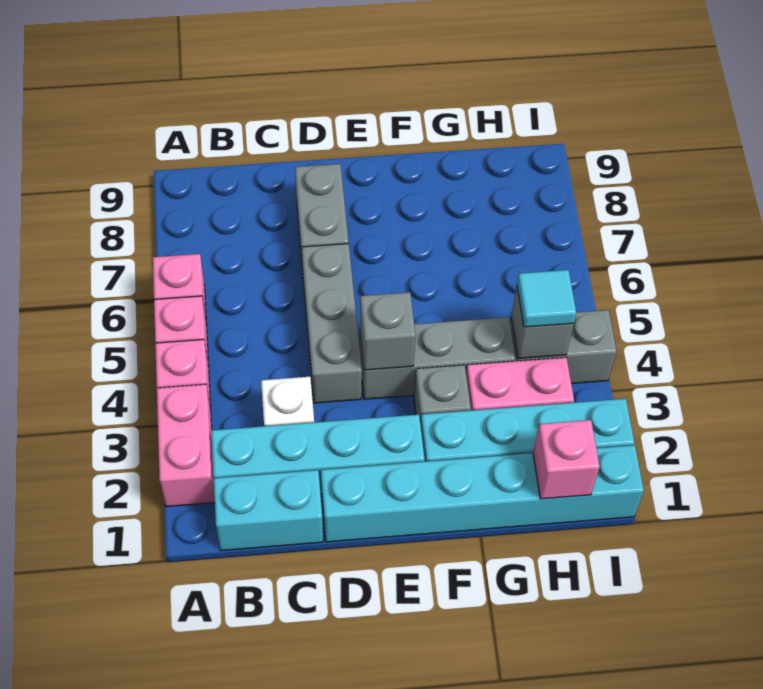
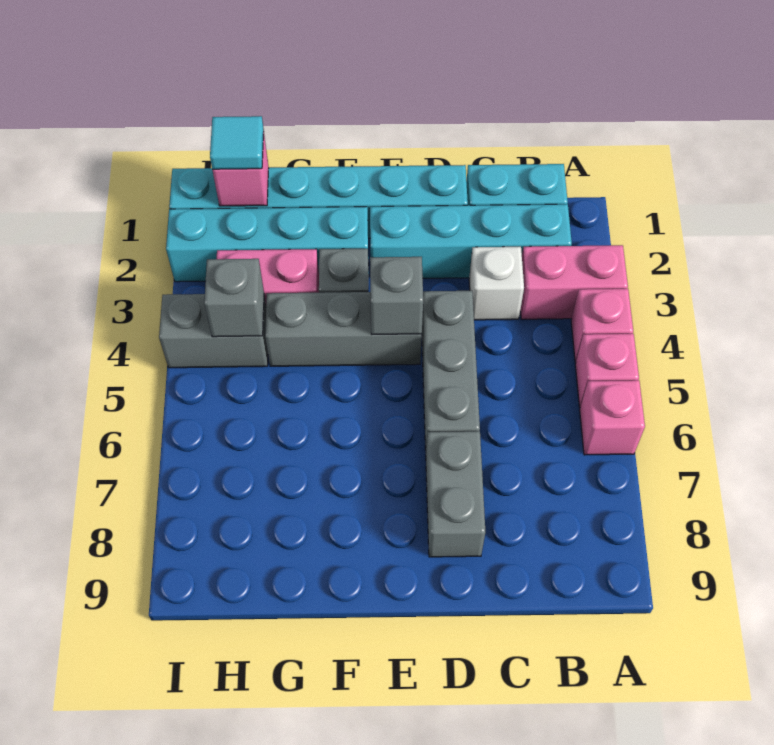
pink brick A2:A3 level 1 -> pink brick A3:B3 level 1
cyan tile H4 level 3 -> cyan tile H1 level 3

